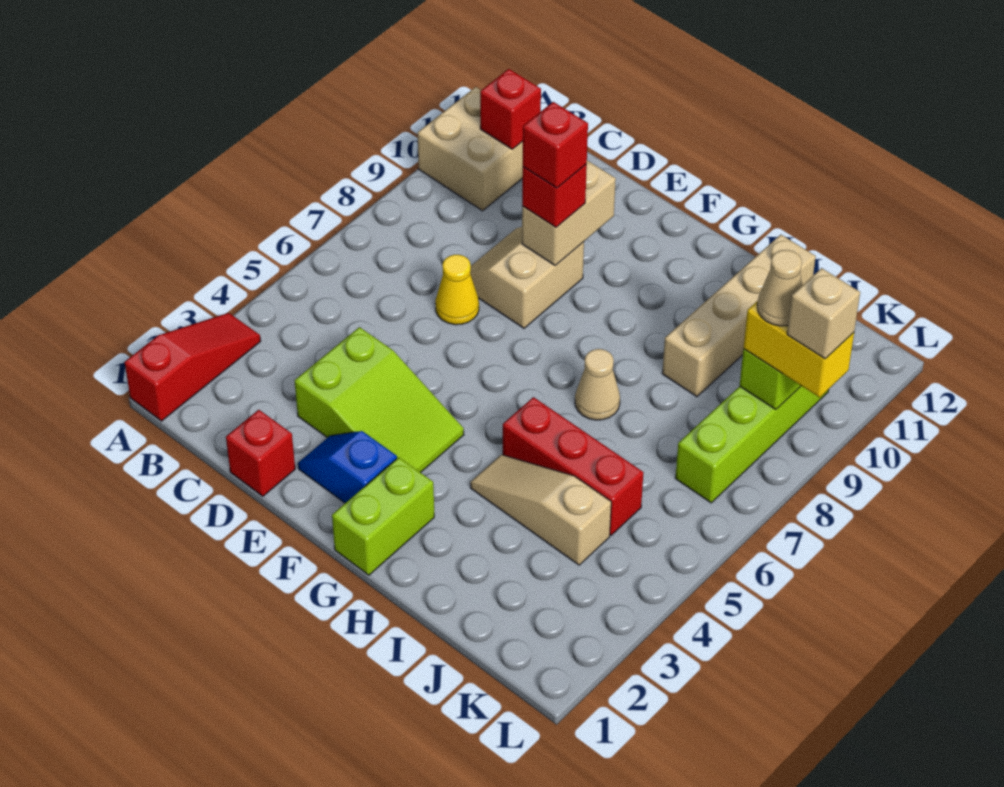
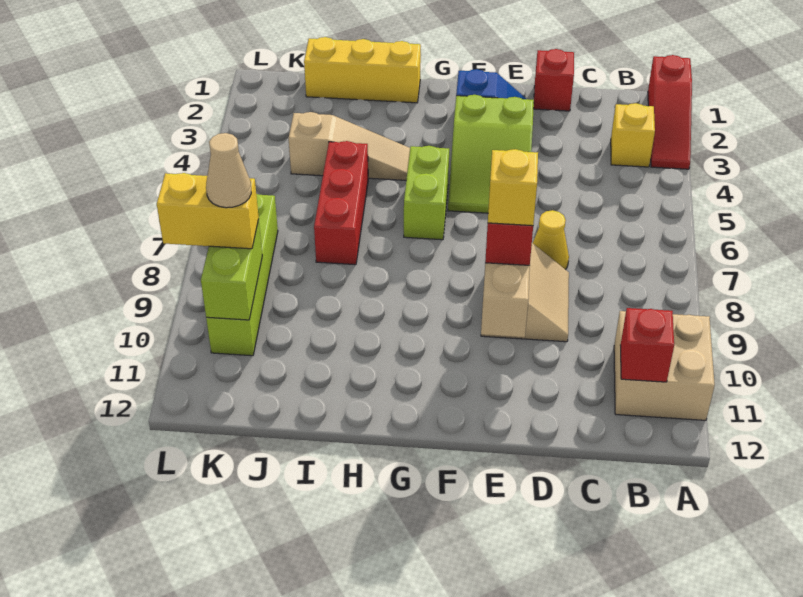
none -> yellow brick B3 level 1
lime slope D3:F4 level 1 top D -> lime slope E3:F5 level 1 top 3
red brick E9 level 4 -> yellow brick E9 level 4
lime brick G1:G2 level 1 -> lime brick G5:G6 level 1
none -> yellow brick H1:J1 level 1
red brick H5:J5 level 1 -> red brick I5:I7 level 1
tan cone H7 level 1 -> none
tan brick I9:I12 level 1 -> none
tan brick L9 level 4 -> none

